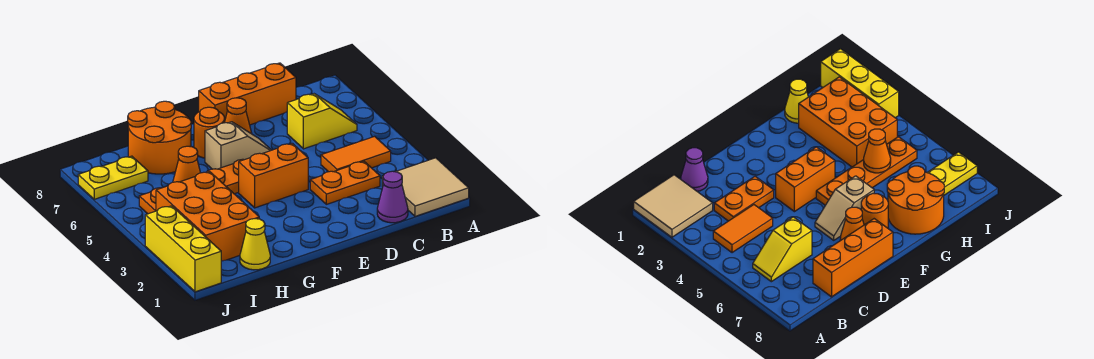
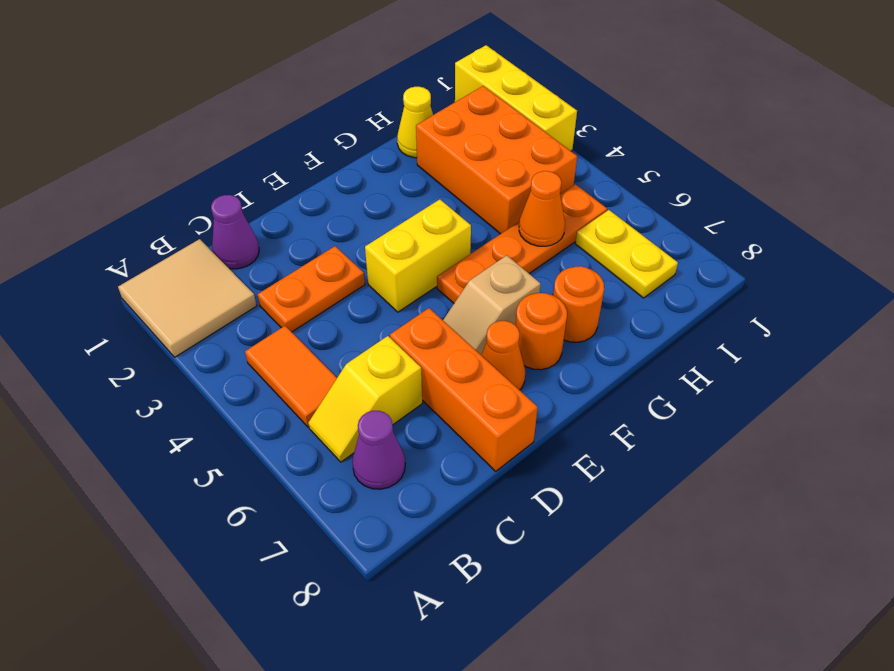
orange tile B4:C4 level 1 -> orange tile B4:B5 level 1
none -> purple cone B7 level 1
orange brick C8:E8 level 1 -> orange brick D6:D8 level 1
orange brick E4:F4 level 1 -> yellow brick E4:F4 level 1
orange round brick G7:H8 level 1 -> orange round brick G7 level 1
yellow plate I7:J7 level 1 -> yellow plate I6:I7 level 1

